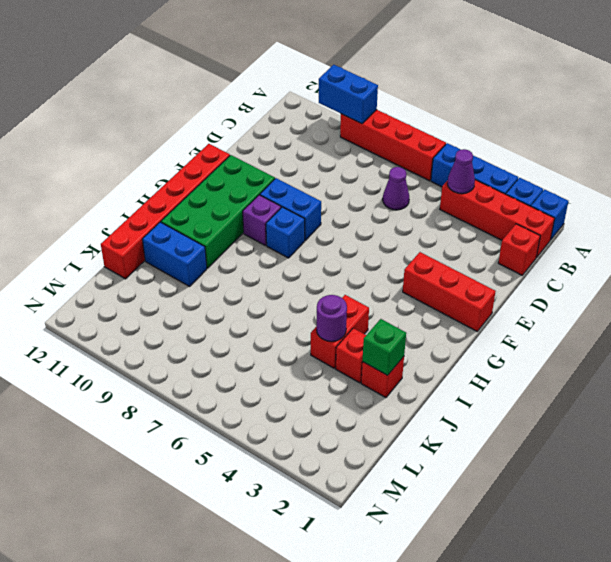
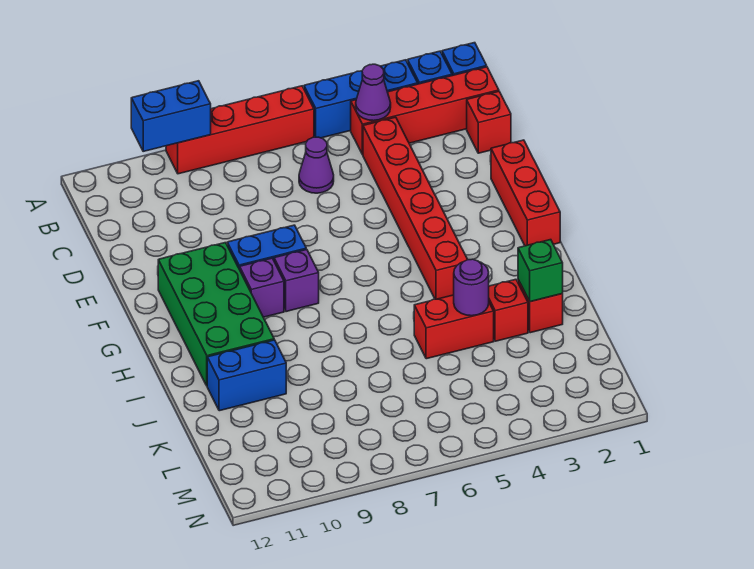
red brick F1:F3 level 1 -> red brick E1:G1 level 1
red brick F12:K12 level 1 -> red brick C4:H4 level 1
blue brick G8 level 1 -> purple brick G8 level 1
red brick I4:J4 level 1 -> red brick J4:J5 level 1

